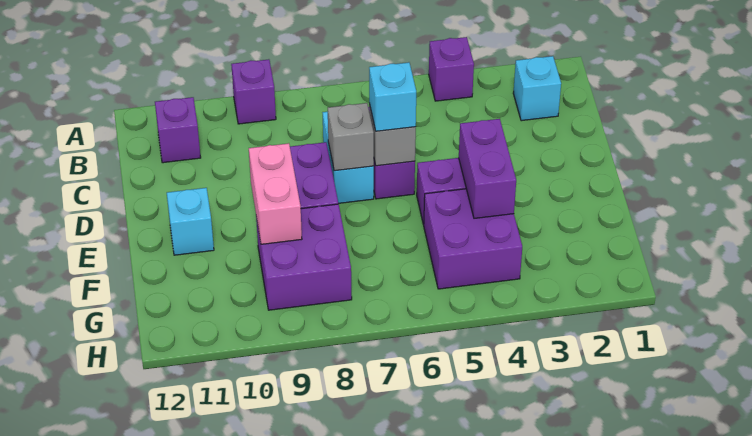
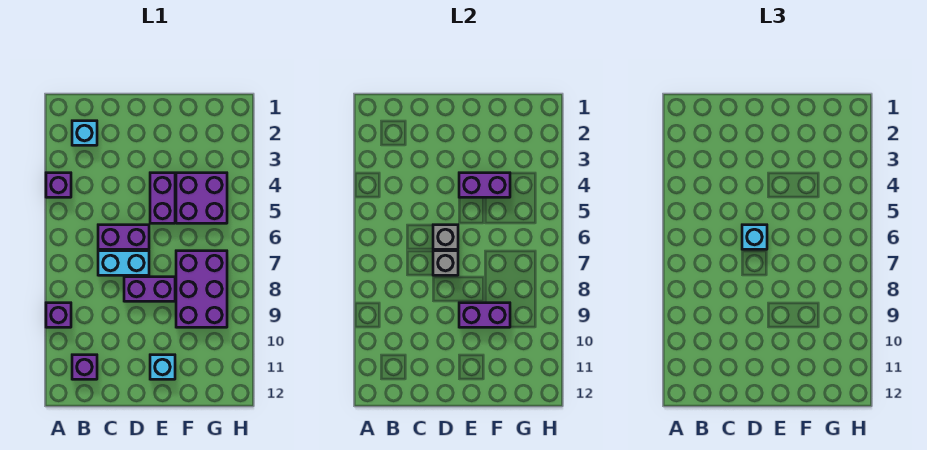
pink brick E9:F9 level 2 -> purple brick E9:F9 level 2
purple brick F8:G9 level 1 -> purple brick F7:G9 level 1

